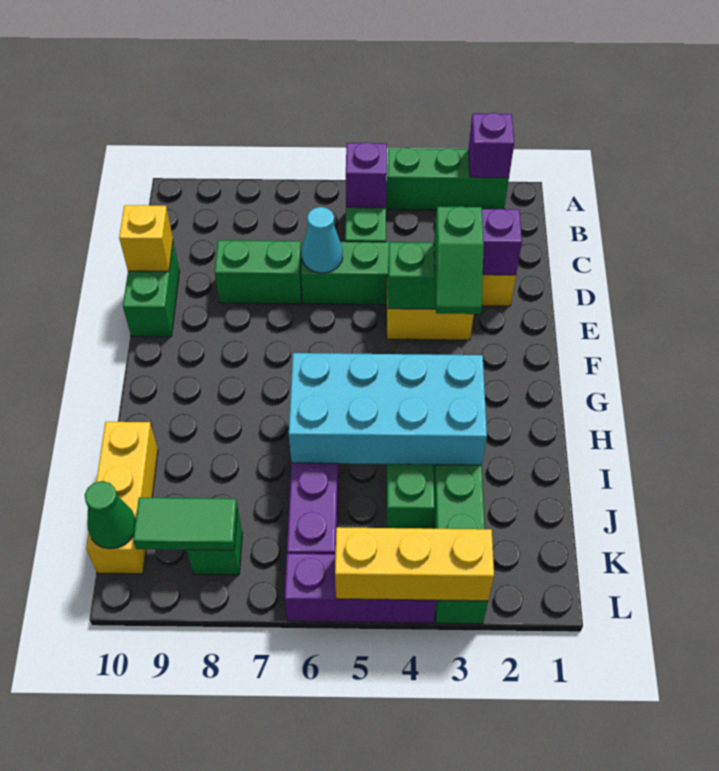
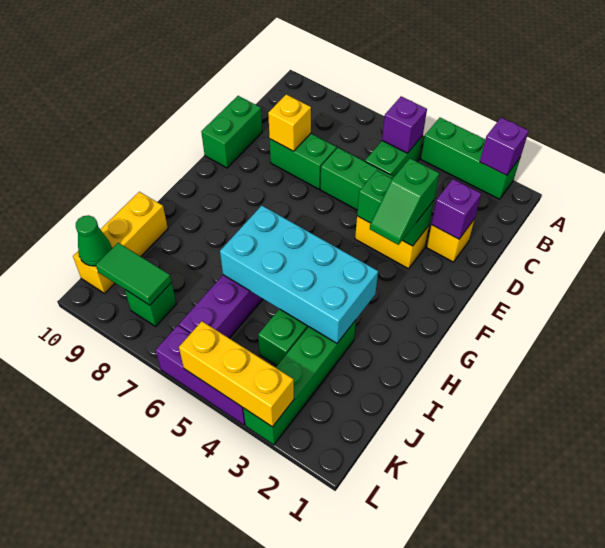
cyan cone D6 level 2 -> none
yellow brick D10 level 2 -> yellow brick D8 level 2

